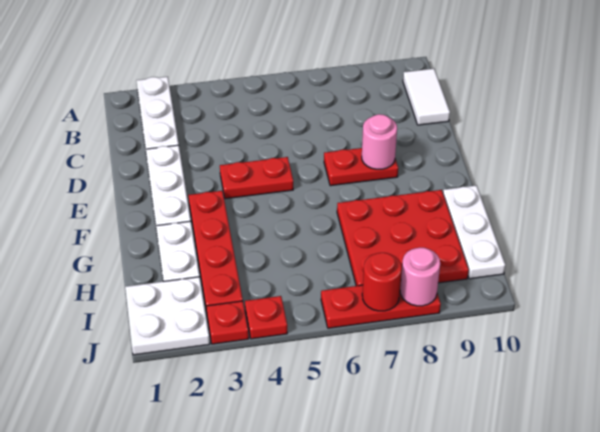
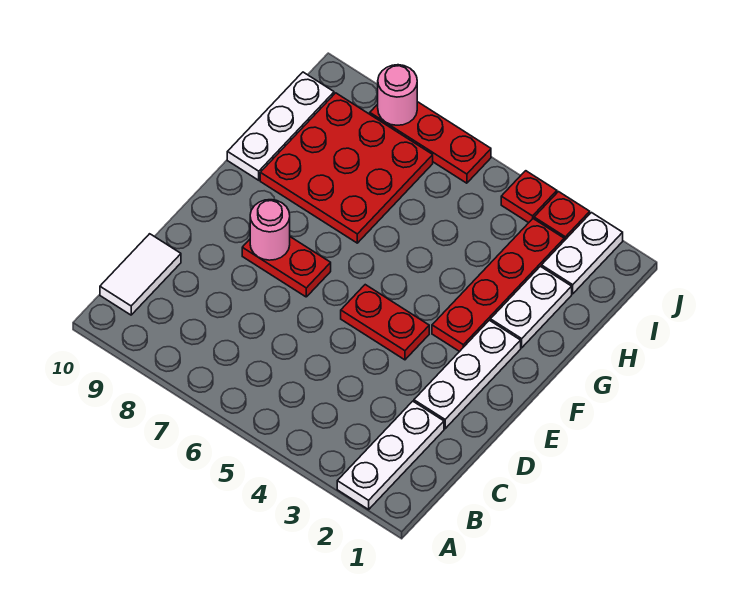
white plate I1:J2 level 1 -> white plate I2:J2 level 1
red round brick J7 level 2 -> none

